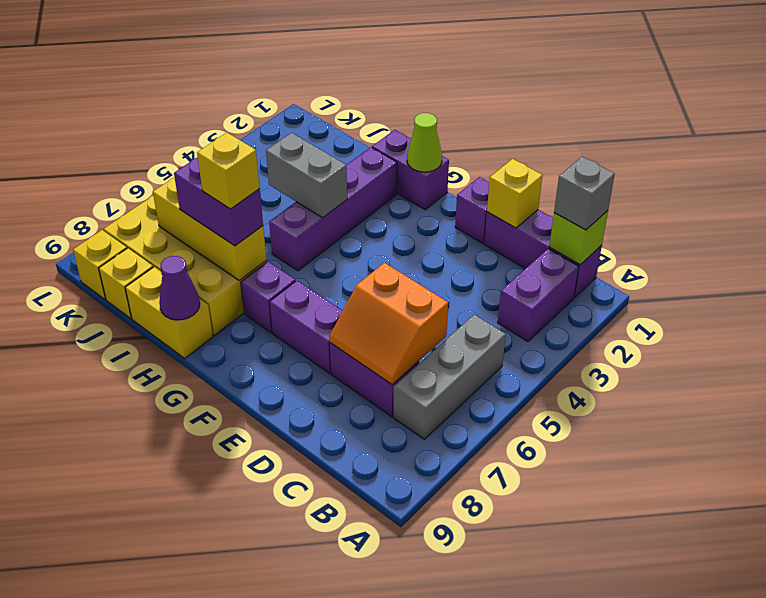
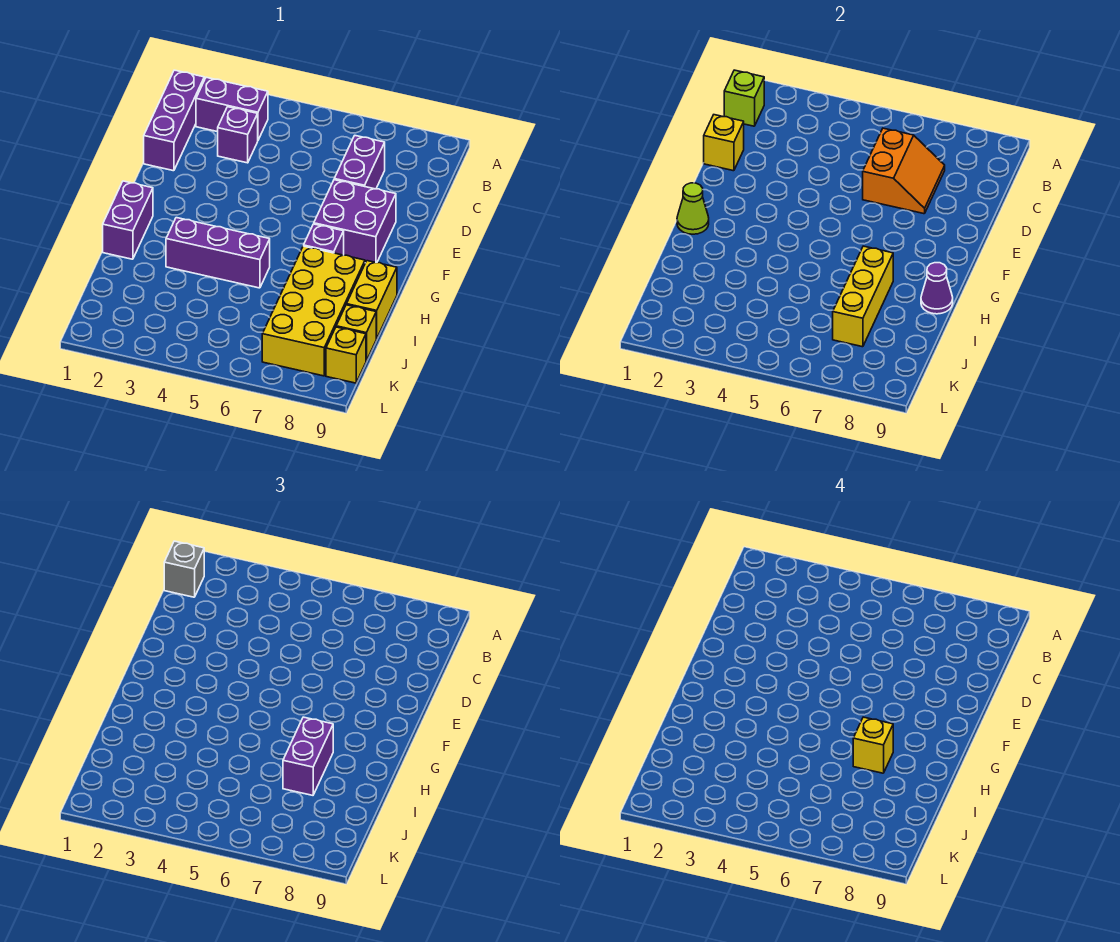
grey brick B5:B7 level 1 -> none
purple brick E1 level 1 -> purple brick C3 level 1
purple brick E7:F7 level 1 -> purple brick E7:F8 level 1
purple brick H2:H5 level 1 -> purple brick H3:H5 level 1
grey brick H4:I4 level 2 -> none

